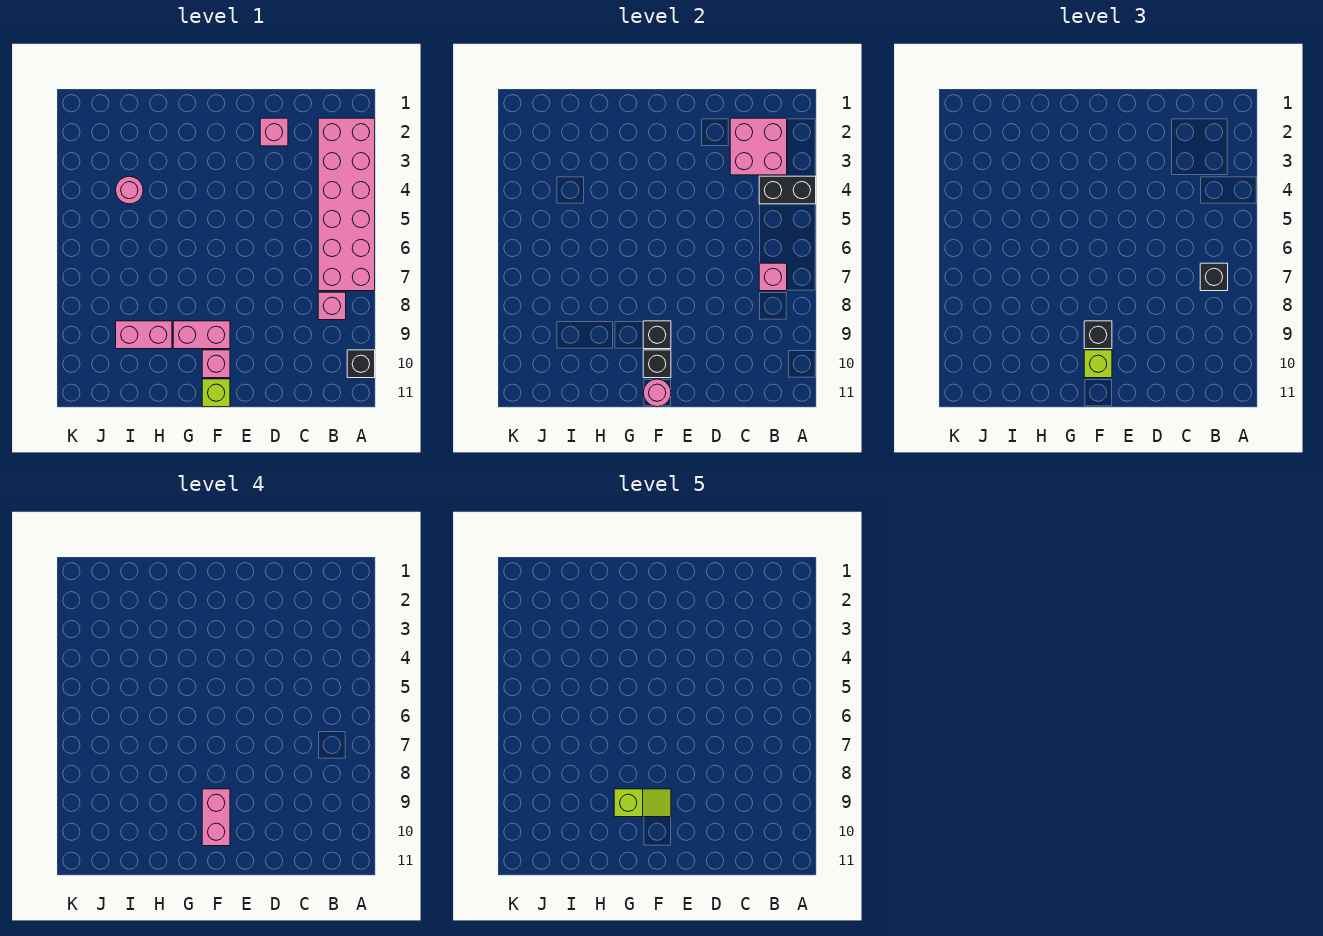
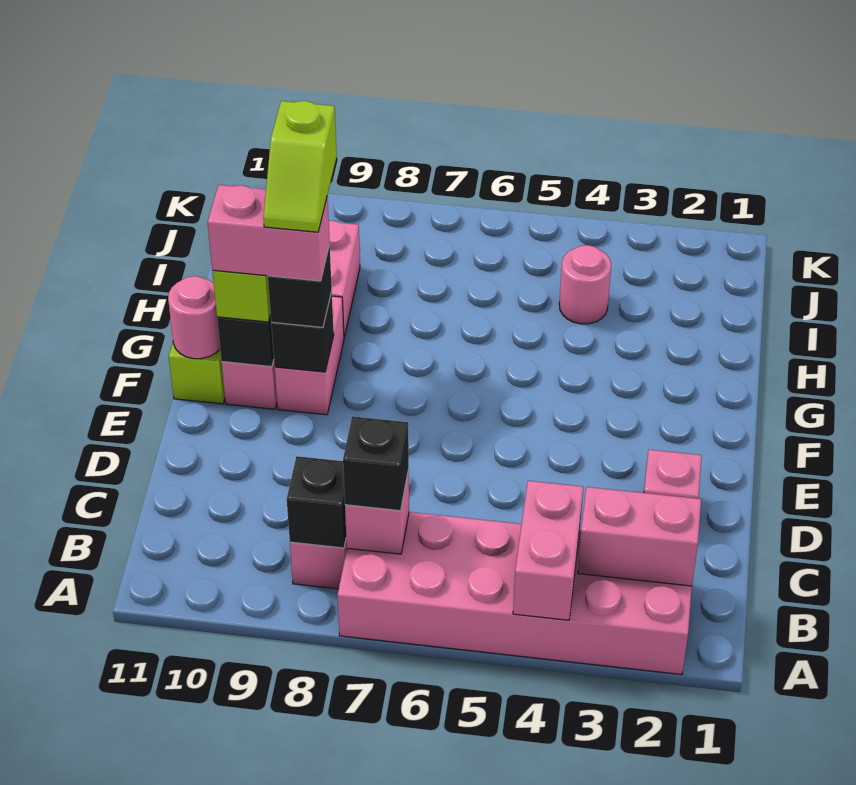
black brick A4:B4 level 2 -> pink brick A4:B4 level 2
black brick A10 level 1 -> black brick B8 level 2
pink brick B2:C3 level 2 -> pink brick B2:B3 level 2

